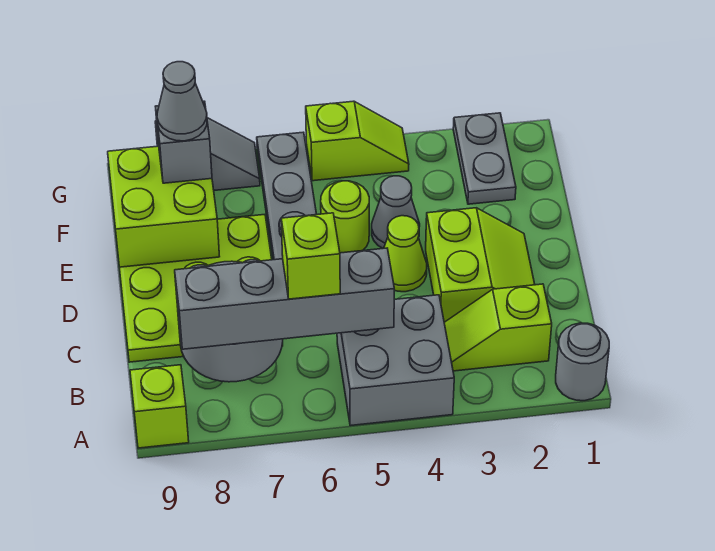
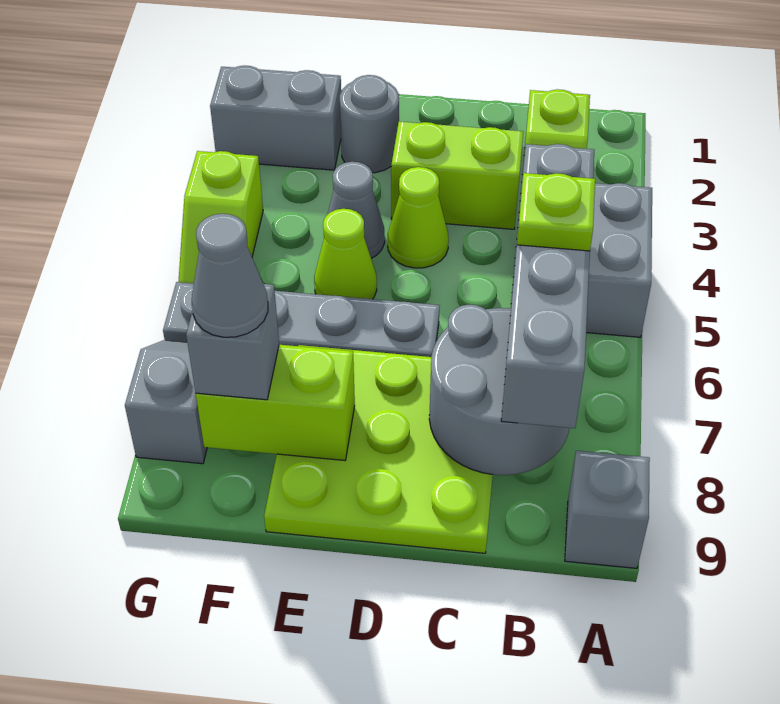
grey round brick A1 level 1 -> grey round brick E2 level 1
lime brick A9 level 1 -> grey brick A9 level 1
lime brick B6 level 4 -> lime plate B6 level 4
lime round brick E5 level 1 -> lime cone E5 level 1
lime brick E8:F9 level 2 -> lime brick E8:F8 level 2
grey plate F2:G2 level 1 -> grey brick F2:G2 level 1
lime slope G4:G5 level 1 top 5 -> lime slope G4:G5 level 1 top 4

